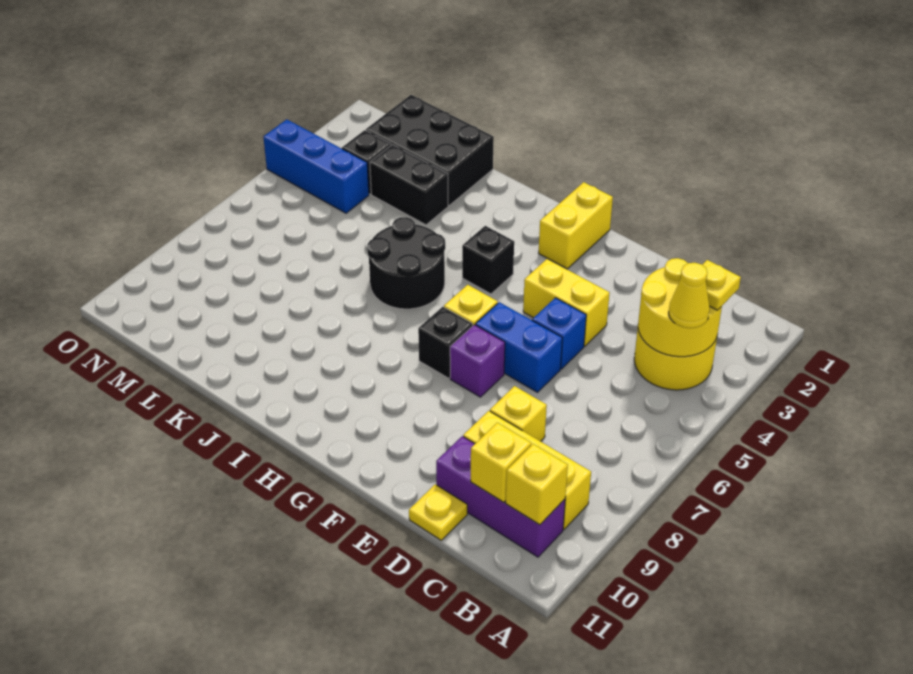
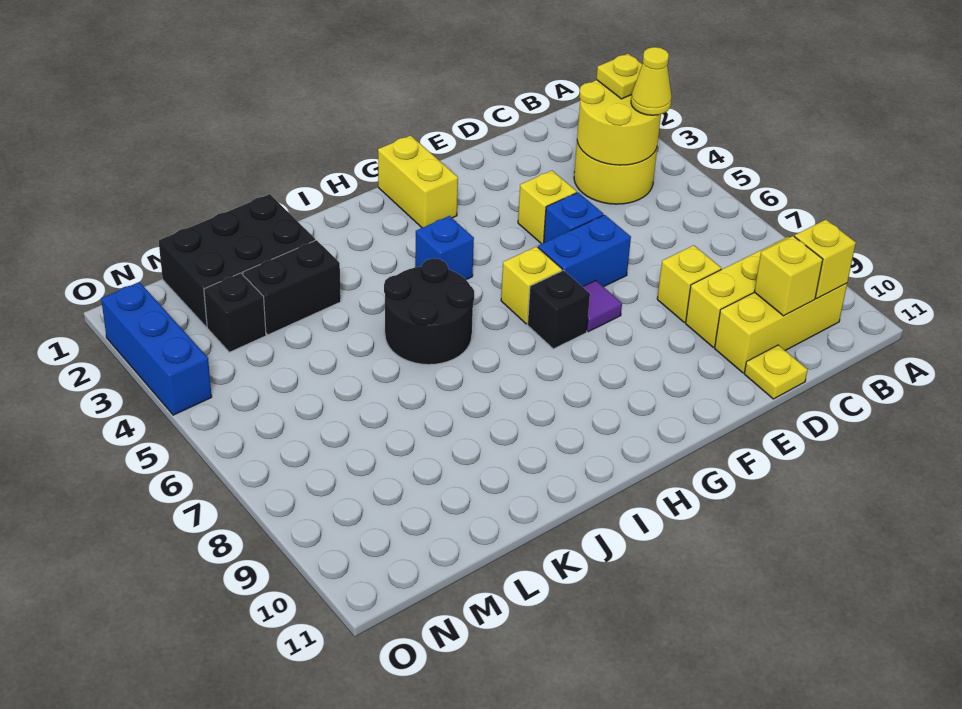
purple brick B10:D10 level 1 -> yellow brick B10:D10 level 1
yellow brick E4:F4 level 1 -> yellow brick E4 level 1
purple brick F7 level 1 -> purple tile F7 level 1
black brick H4 level 1 -> blue brick H4 level 1
blue brick M4:O4 level 1 -> blue brick O2:O4 level 1

